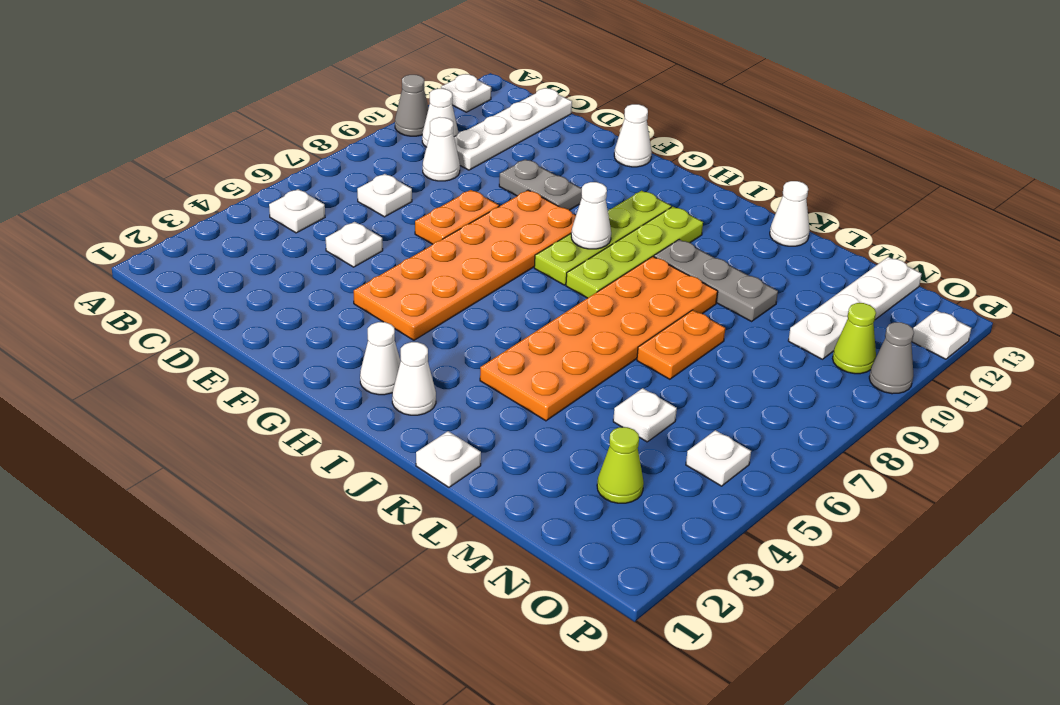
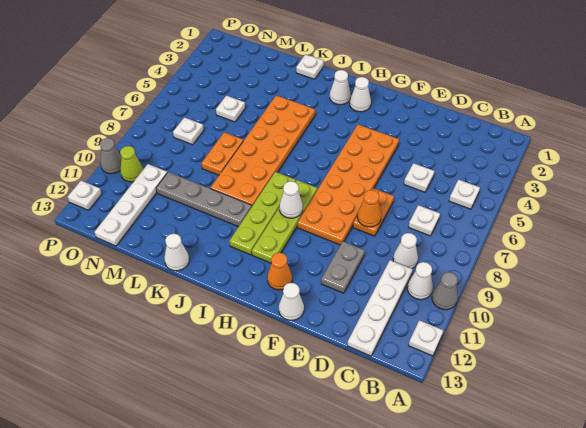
none -> orange cone E8 level 2
grey plate E10:F10 level 1 -> grey plate E10:E11 level 1
none -> orange cone G12 level 1
grey plate J10:L10 level 1 -> grey plate J10:M10 level 1
lime cone N3 level 1 -> none
white plate O5 level 1 -> white plate N7 level 1

